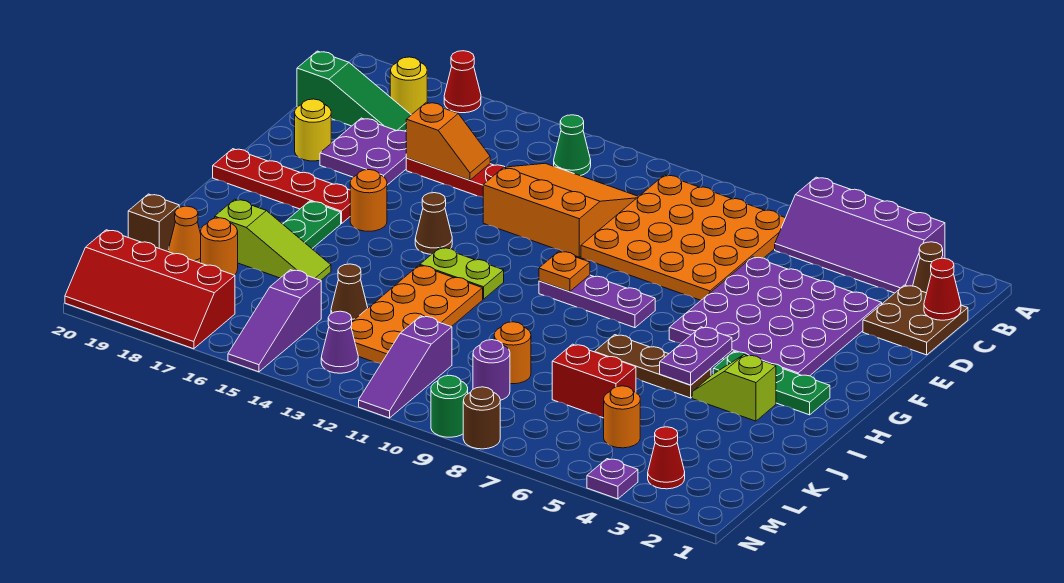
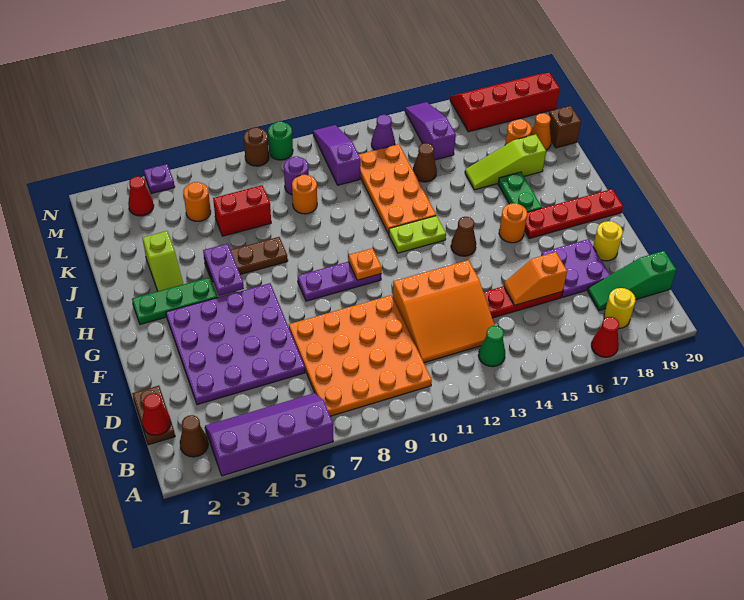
brown plate C1:D2 level 1 -> brown plate C1:D1 level 1
lime slope I3:I4 level 1 top 3 -> lime slope I3:J3 level 1 top J

